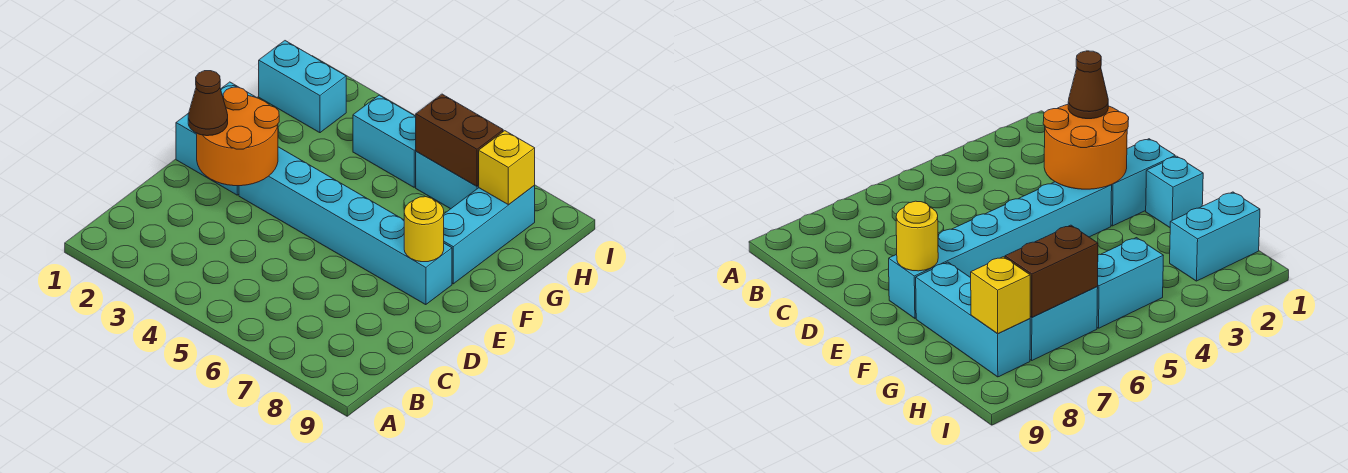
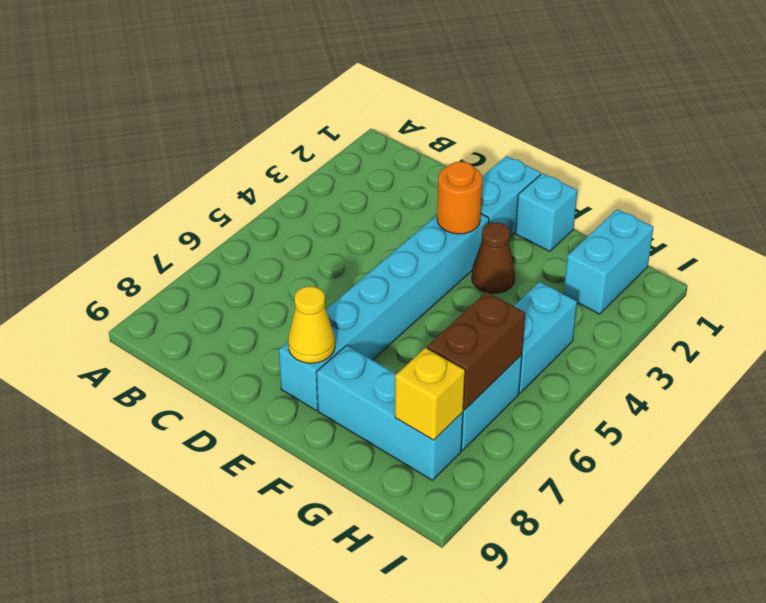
orange round brick D2:E3 level 2 -> orange round brick E3 level 2
brown cone D2 level 3 -> brown cone F3 level 1
yellow round brick E8 level 2 -> yellow cone E8 level 2

